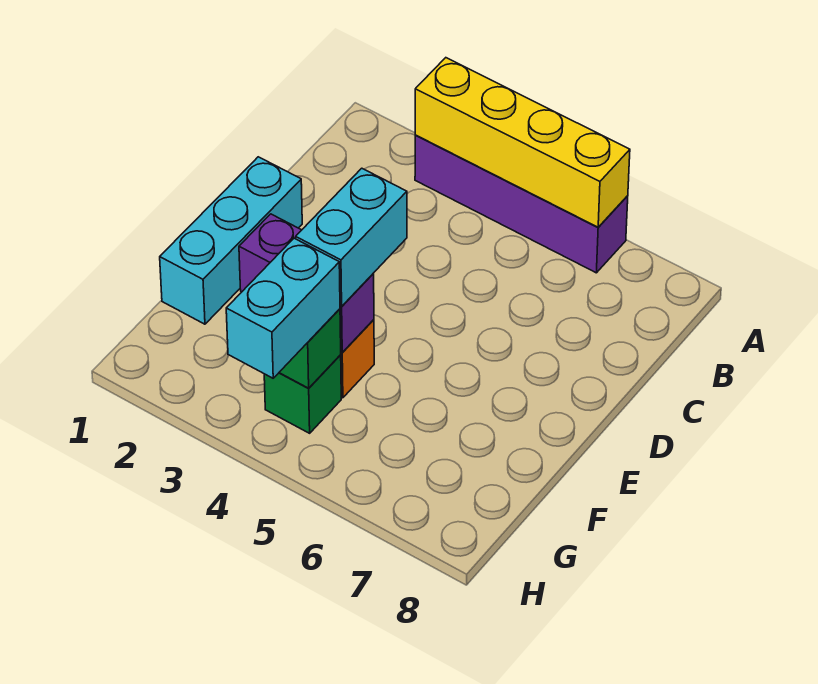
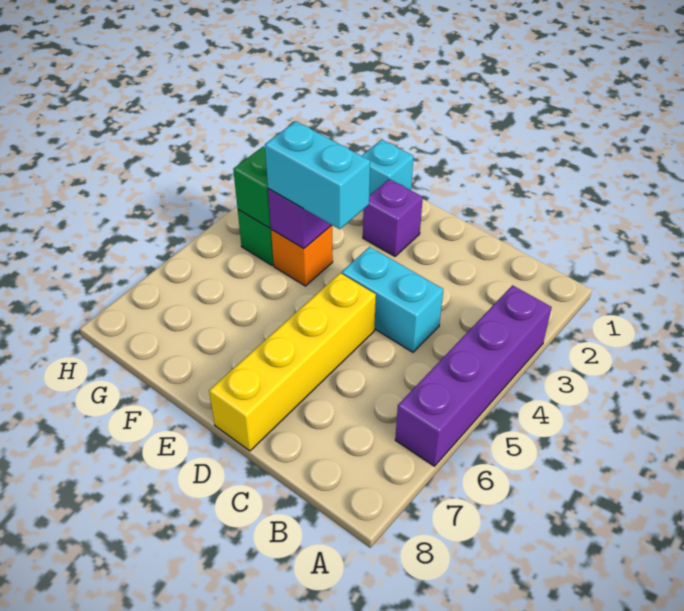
yellow brick A3:A6 level 2 -> yellow brick D5:D8 level 1
cyan brick D1:F1 level 1 -> cyan brick F1 level 1
cyan brick G4:H4 level 3 -> cyan brick C4:D4 level 1

